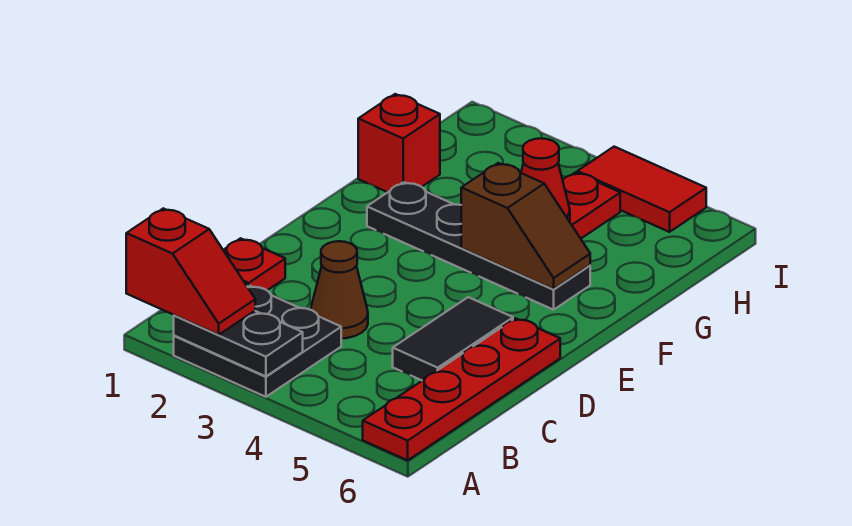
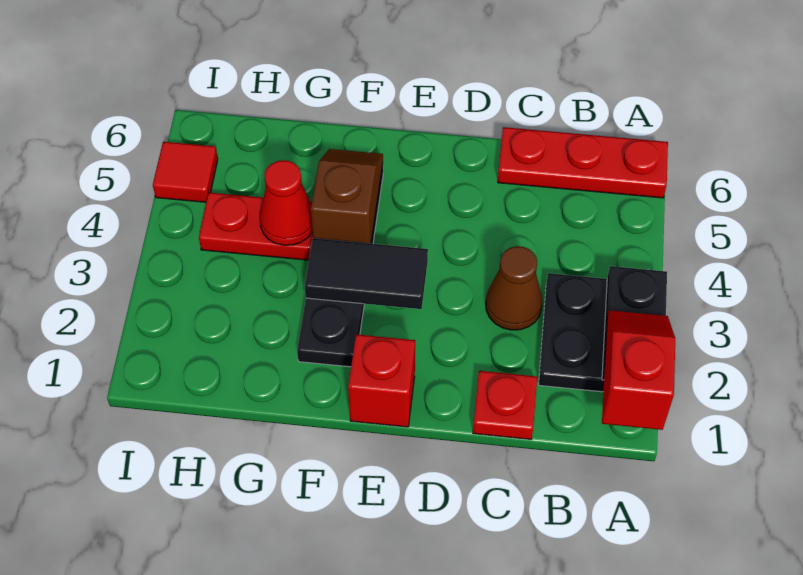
red plate A6:D6 level 1 -> red plate A6:C6 level 1
black tile C5:D5 level 1 -> black tile E3:F3 level 2
red brick G1 level 1 -> red brick E1 level 1
red tile I4:I5 level 1 -> red tile I5 level 1

